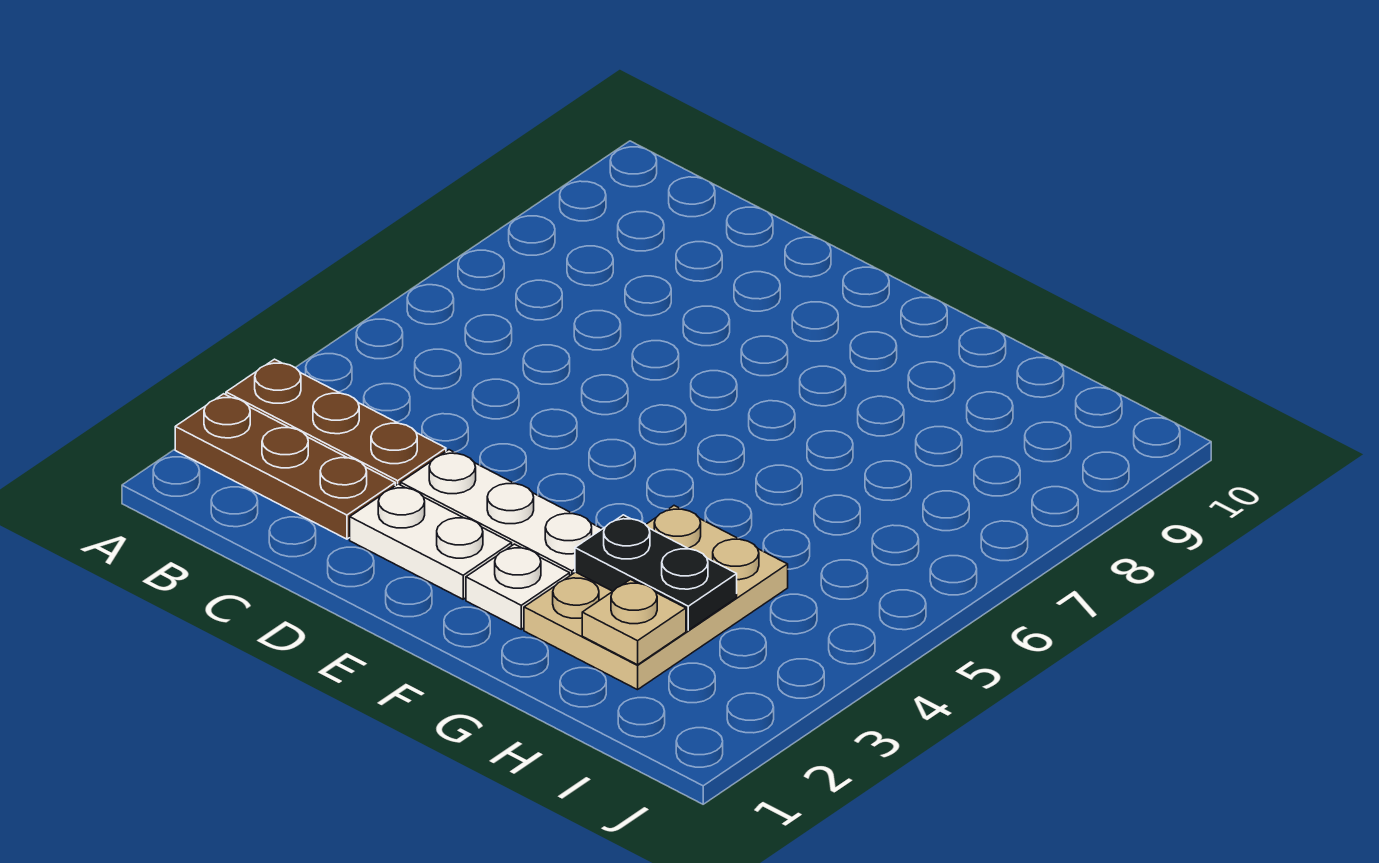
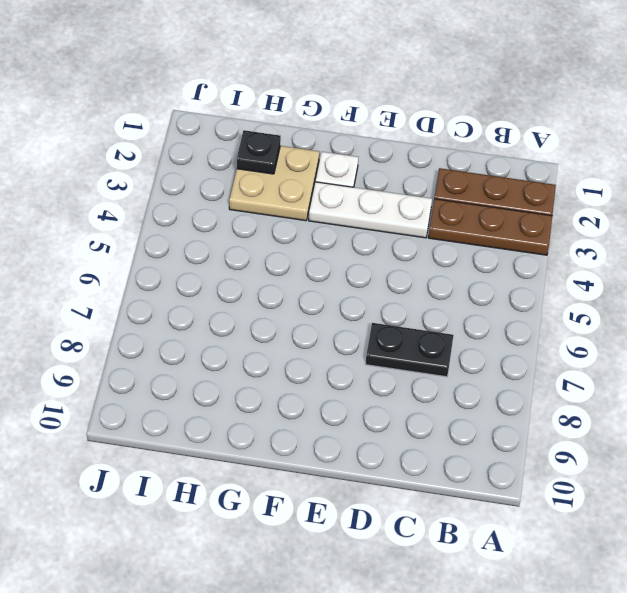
white plate D2:E2 level 1 -> none
tan plate G2:H4 level 1 -> tan plate G2:H3 level 1
black plate G3:H3 level 2 -> black plate C7:D7 level 1
tan plate H2 level 2 -> black plate H2 level 2

